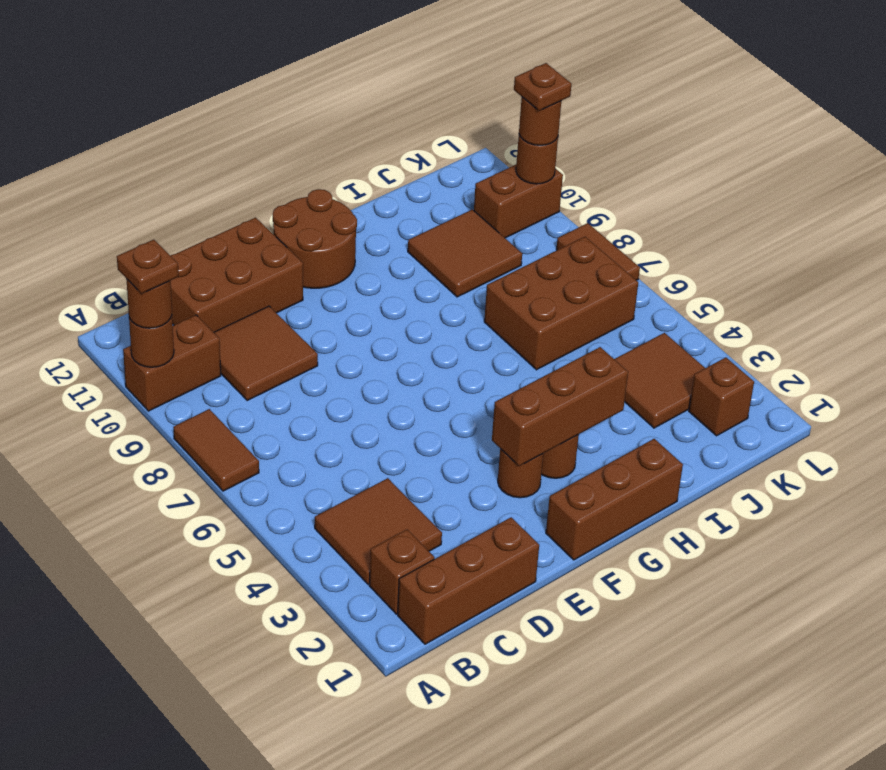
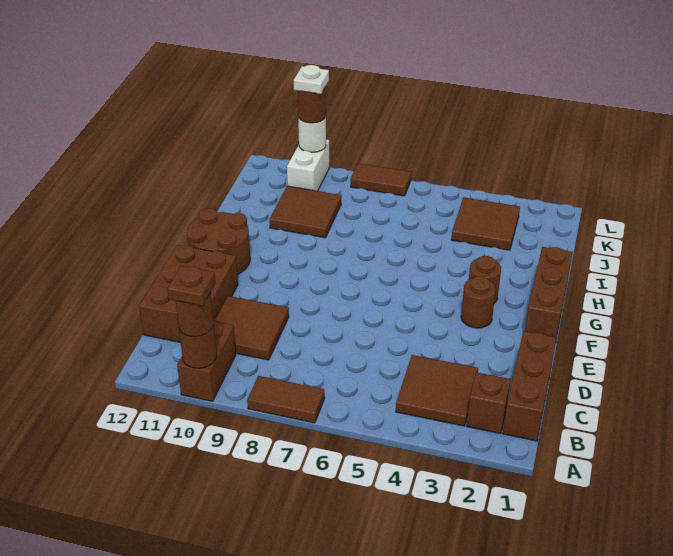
brown brick F3:H3 level 2 -> none
brown brick I6:K7 level 1 -> none
brown brick K2 level 1 -> none
brown brick K10:L10 level 1 -> white brick K10:L10 level 1
brown round brick L10 level 2 -> white round brick L10 level 2
brown plate L10 level 4 -> white plate L10 level 4

